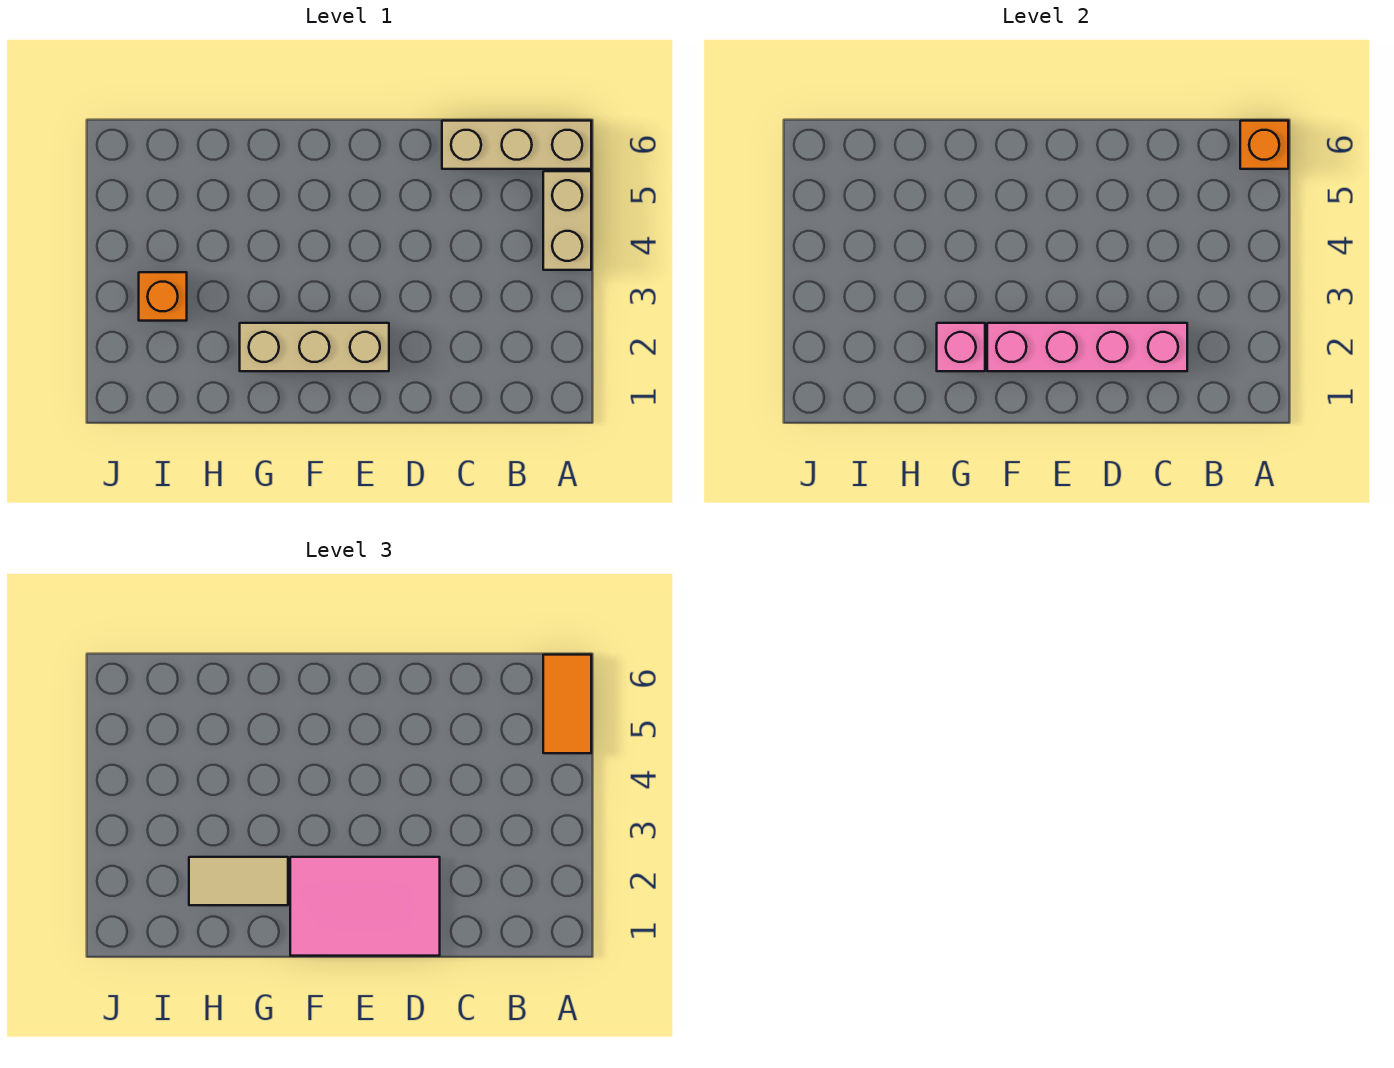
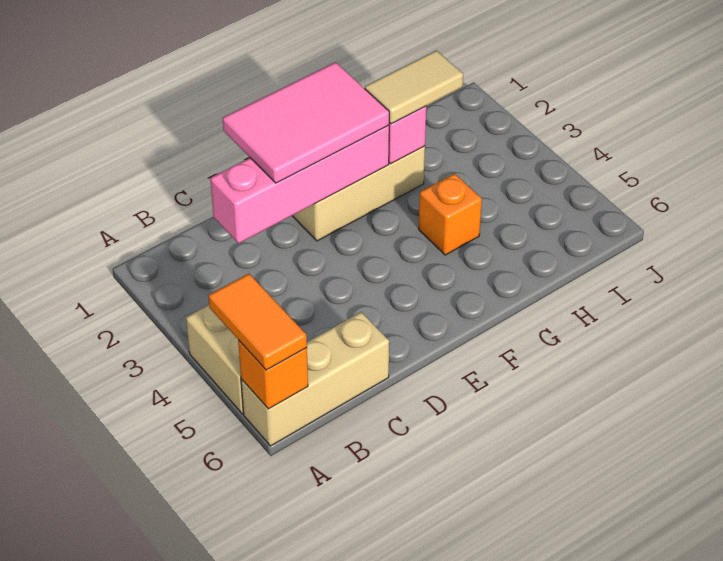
orange brick I3 level 1 -> orange brick G4 level 1

